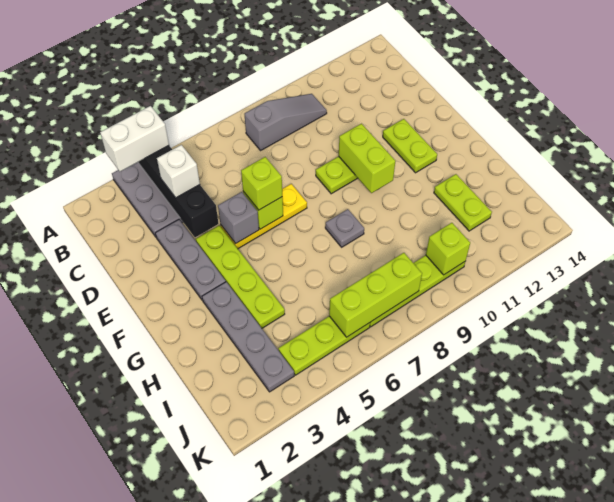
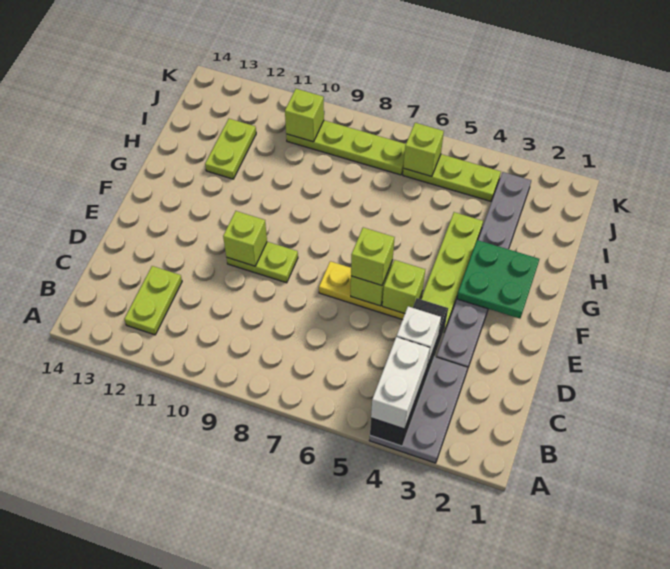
white brick A3:A4 level 3 -> white brick A4:B4 level 3
grey slope B8:B10 level 1 top 8 -> none
grey brick E5 level 2 -> lime brick E5 level 2
lime brick E10:F10 level 2 -> lime brick E10 level 2
lime plate E12:F12 level 1 -> lime plate B12:C12 level 1
none -> green plate F2:G3 level 2
grey plate G8 level 1 -> none
lime brick J6:J8 level 2 -> lime brick J6 level 2

